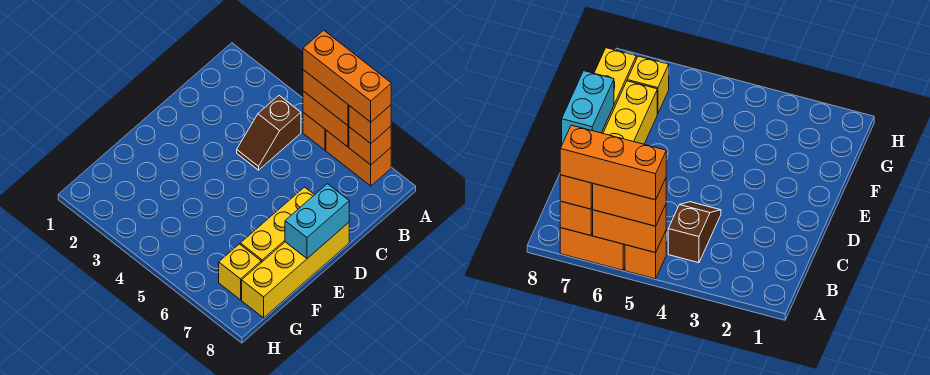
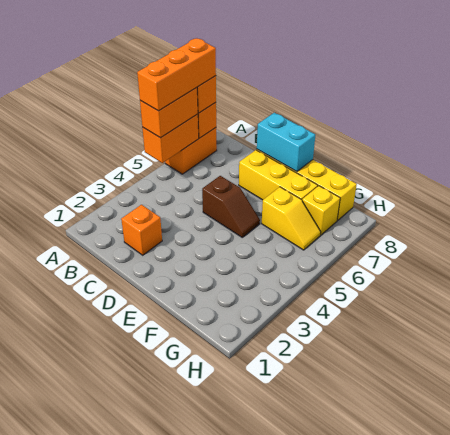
orange brick A5 level 1 -> orange brick C2 level 1
brown slope B4:C4 level 1 top B -> brown slope D5:E5 level 1 top D
none -> yellow slope F6:G6 level 1 top F

